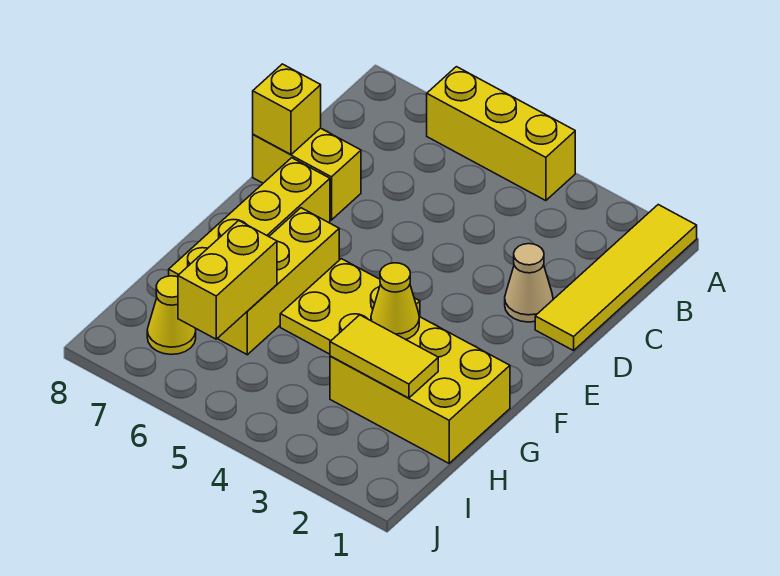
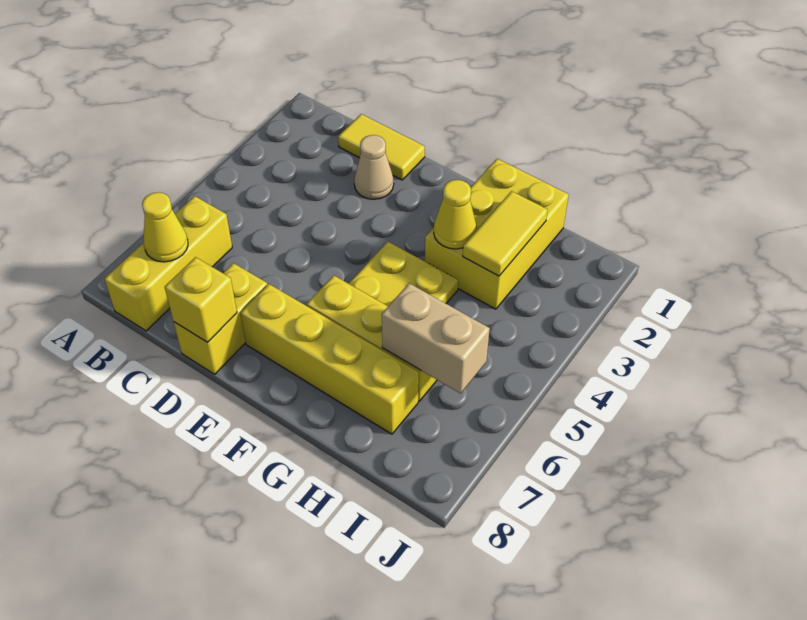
yellow tile A1:D1 level 1 -> yellow tile C1:D1 level 1
yellow brick A4:A6 level 1 -> yellow brick B6:B8 level 1
yellow brick H6:I6 level 2 -> tan brick H6:I6 level 2
yellow cone I7 level 1 -> yellow cone B7 level 2

